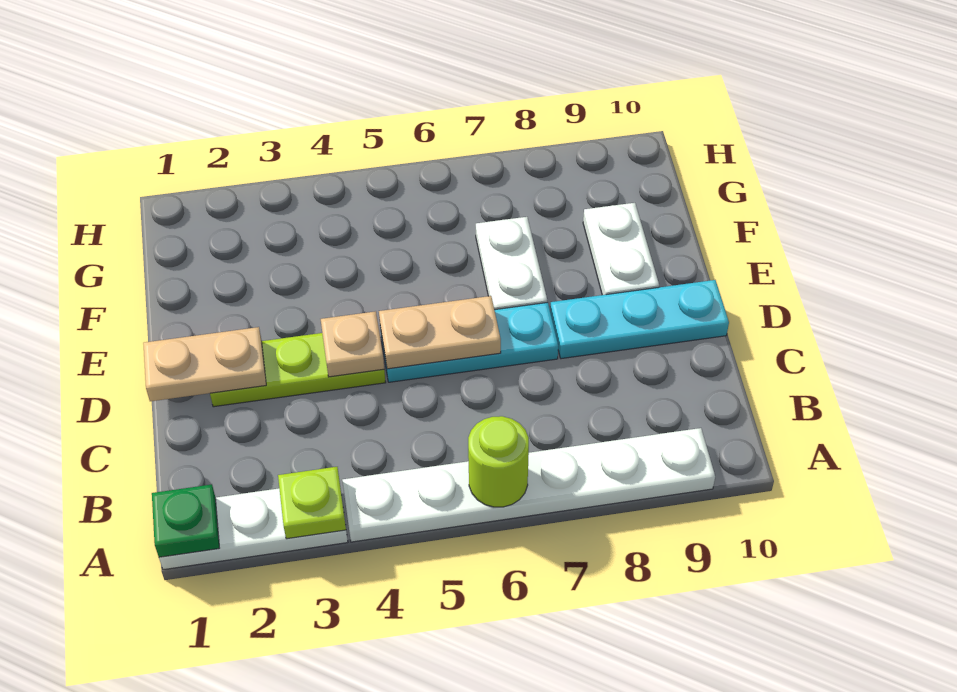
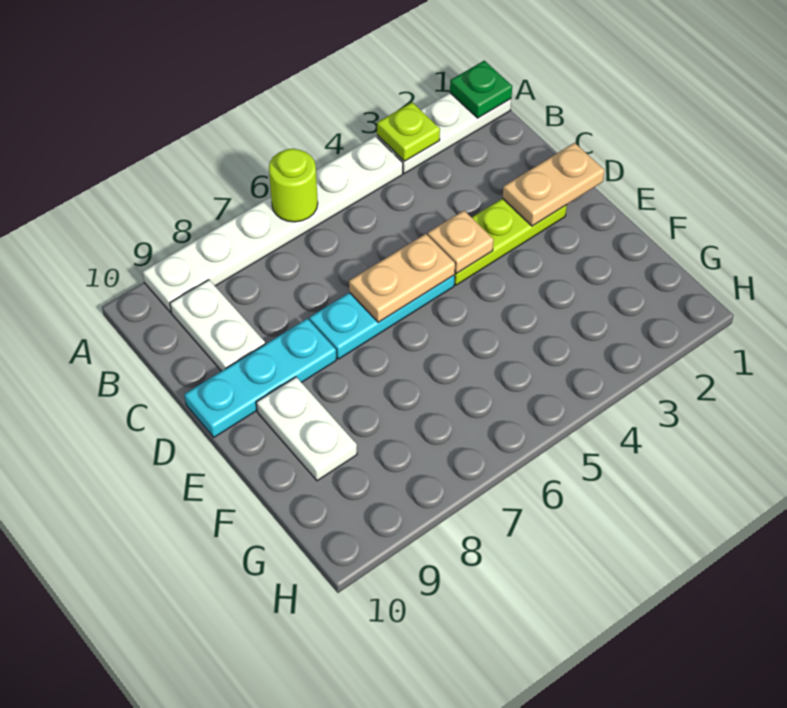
white plate E7:F7 level 1 -> white plate B9:C9 level 1

